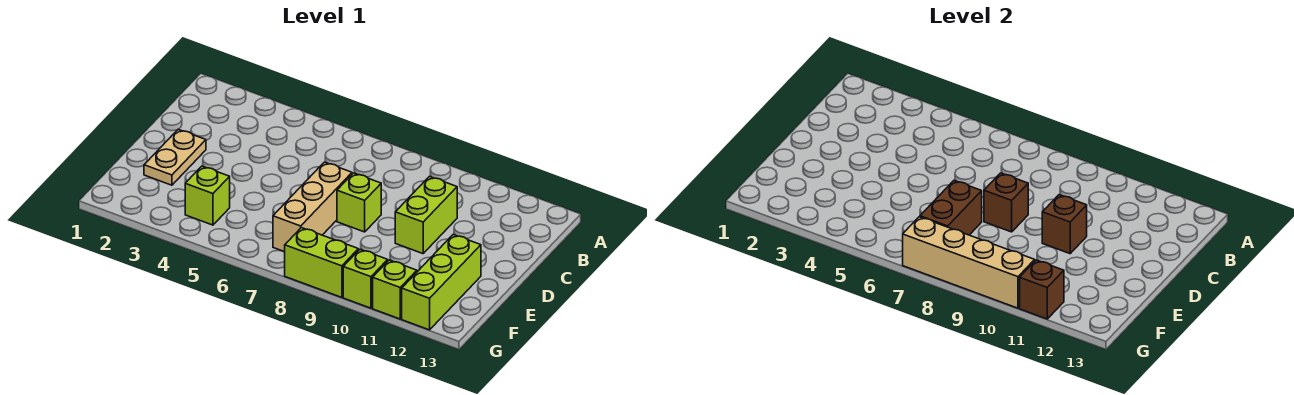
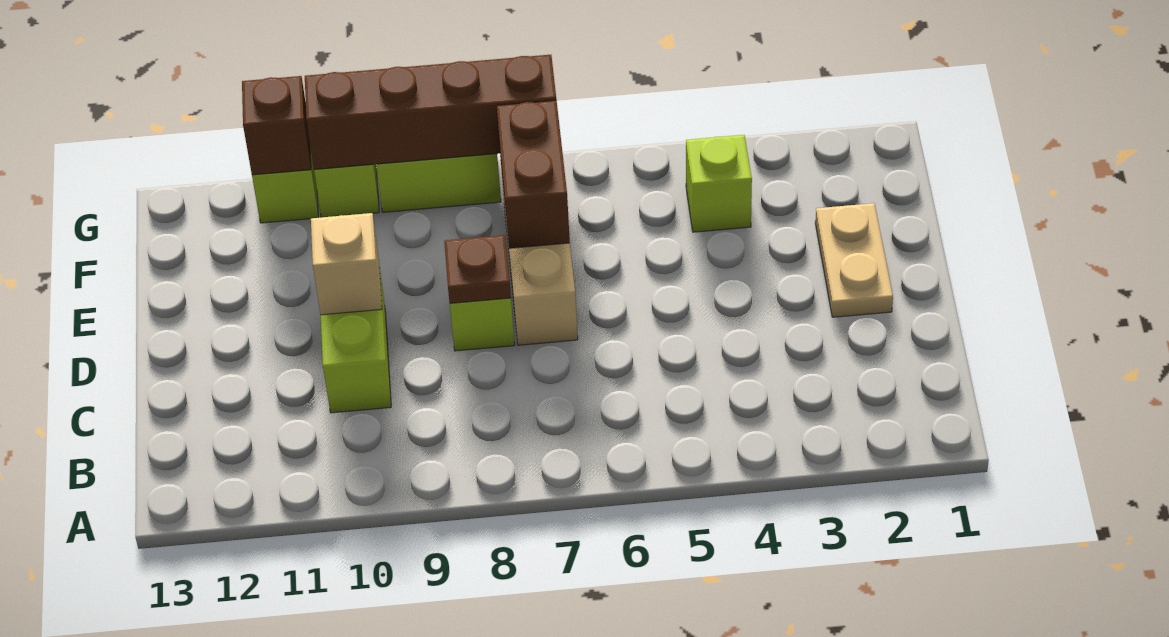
brown brick D8 level 2 -> brown plate D8 level 2
brown brick D10 level 2 -> tan brick D10 level 2
lime brick E12:G12 level 1 -> none
tan brick G7:G10 level 2 -> brown brick G7:G10 level 2

